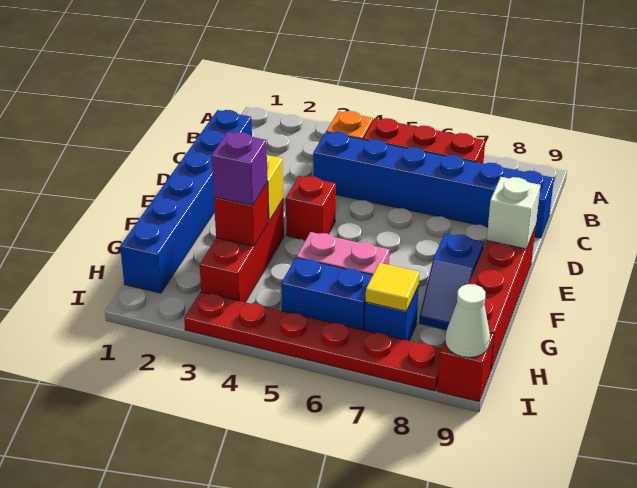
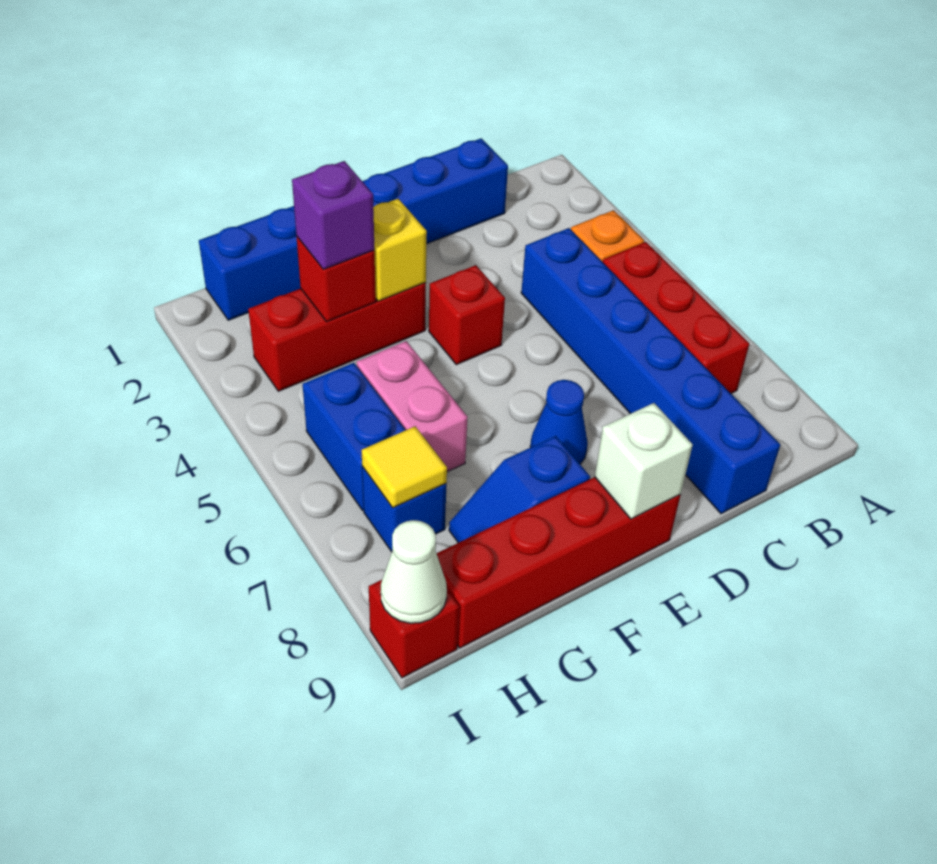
none -> blue cone E7 level 1
red plate I3:I8 level 1 -> none

